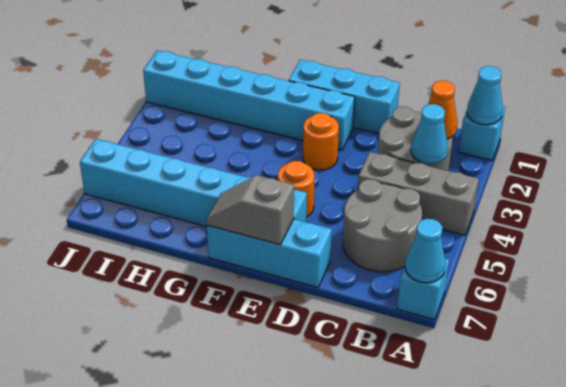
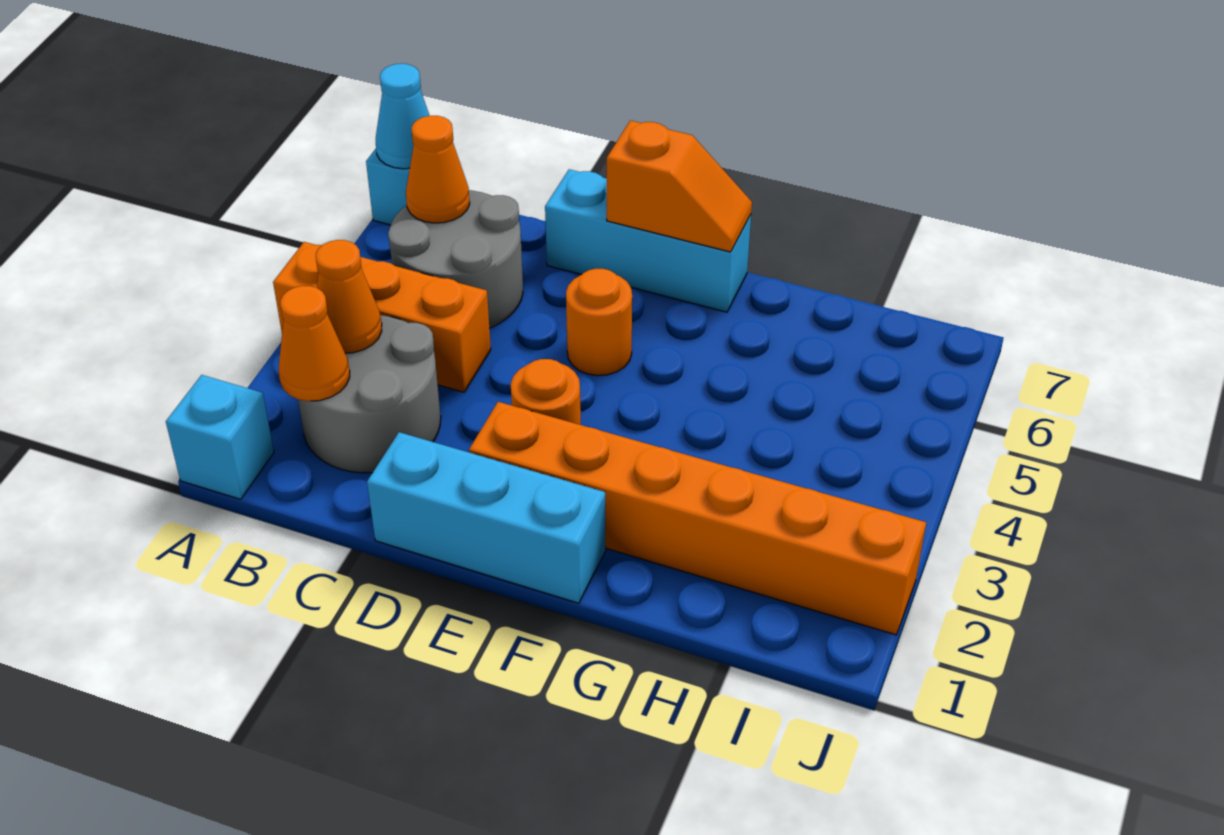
cyan cone A1 level 2 -> none
grey brick A4:C4 level 1 -> orange brick A4:C4 level 1
cyan cone B3 level 2 -> orange cone B3 level 2
none -> orange cone B6 level 2
cyan brick E2:J2 level 1 -> orange brick E2:J2 level 1
cyan brick E6:J6 level 1 -> none
grey slope E7:F7 level 2 top E -> orange slope E7:F7 level 2 top E

